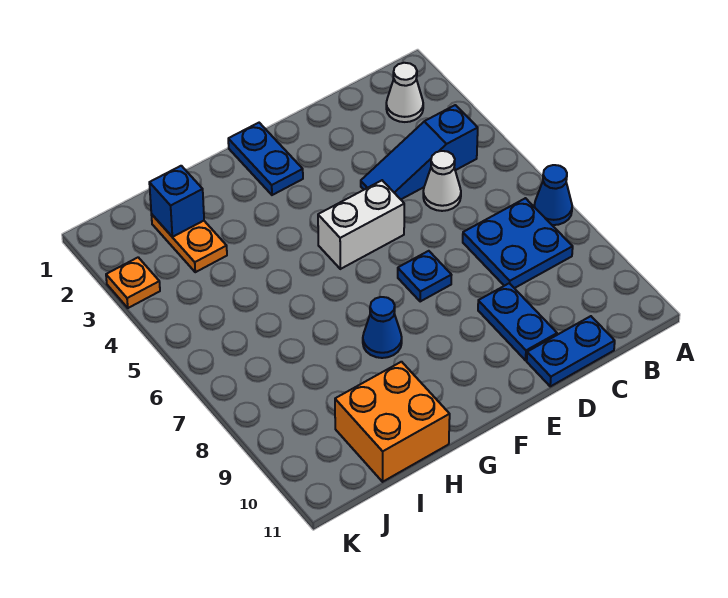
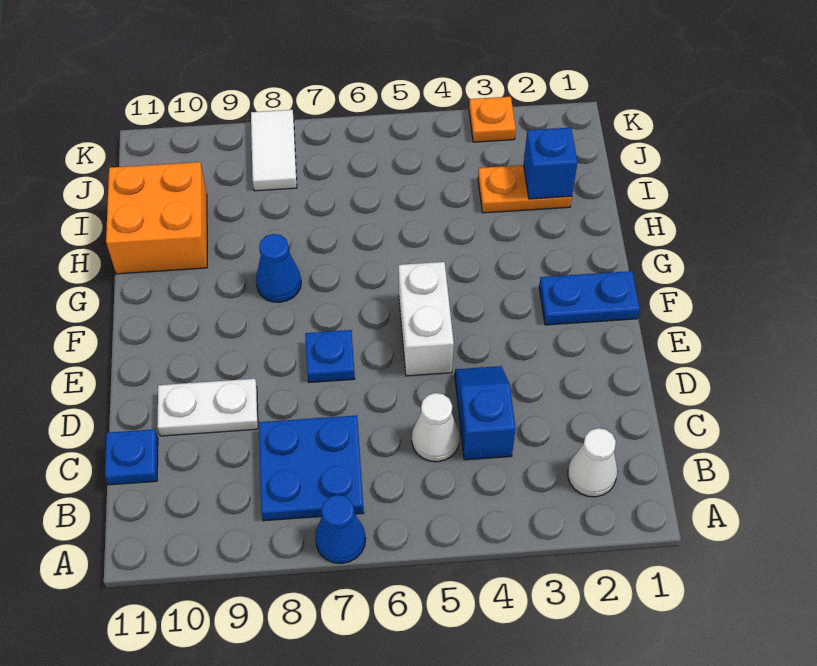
blue slope B4:D4 level 1 top B -> blue slope C4:D4 level 1 top C
blue plate C11:D11 level 1 -> blue plate C11 level 1
blue plate D9:D10 level 1 -> white plate D9:D10 level 1
none -> white tile J8:K8 level 1

